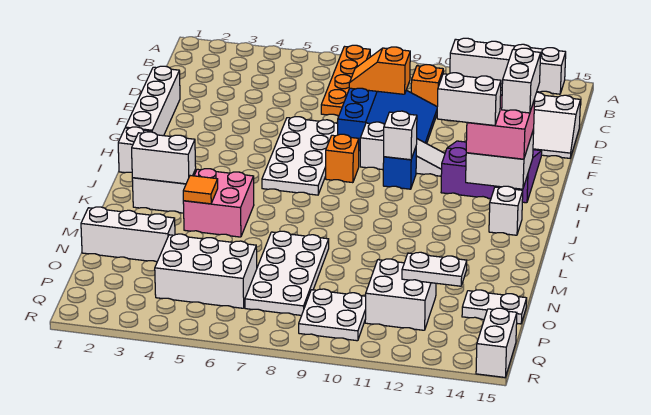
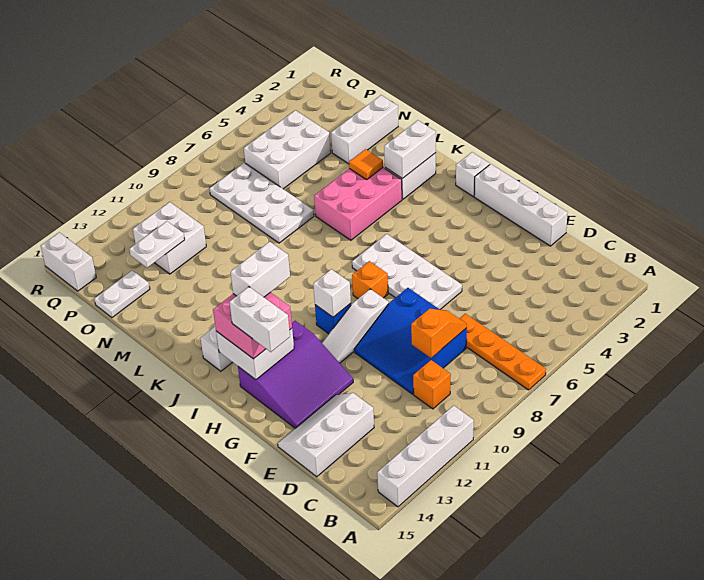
pink brick K4:L5 level 1 -> pink brick K4:L6 level 1
white plate P9:Q10 level 1 -> none

